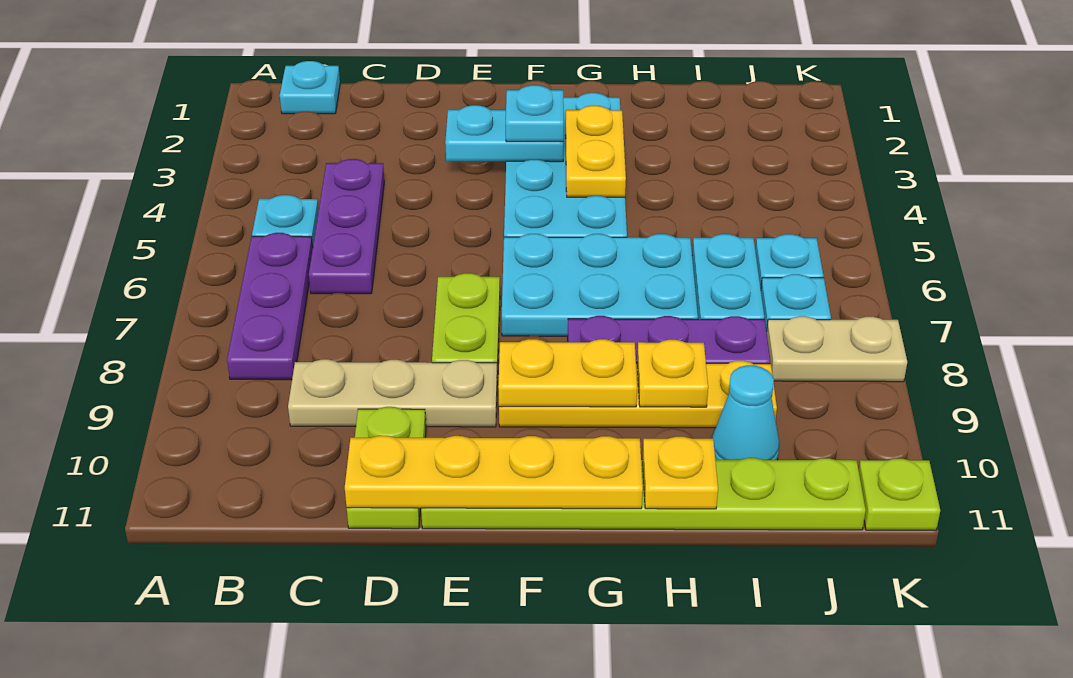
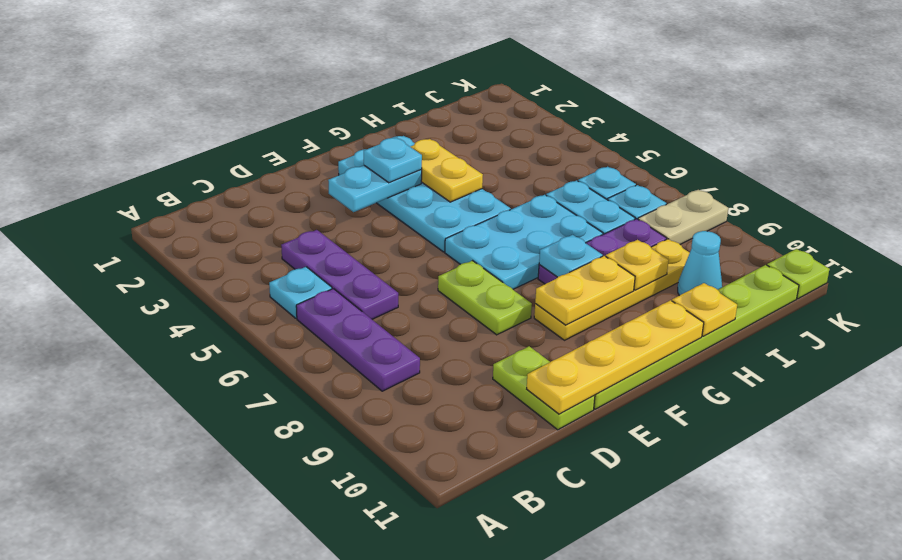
cyan plate B1 level 1 -> cyan plate G8 level 2
tan plate C9:E9 level 1 -> none

